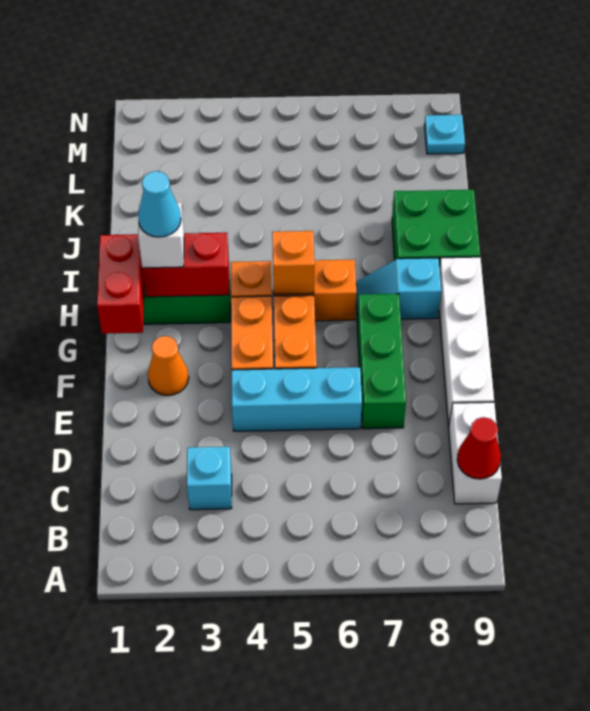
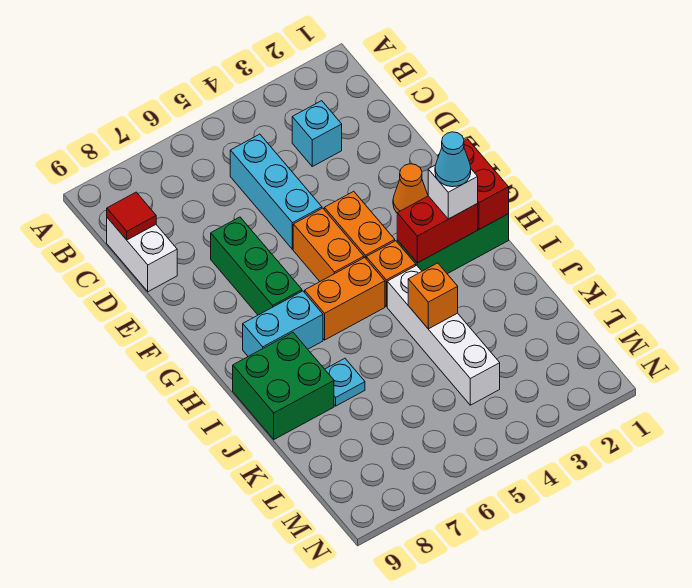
red cone C9 level 2 -> red tile C9 level 2
cyan brick E4:E6 level 1 -> cyan brick C5:E5 level 1
white brick E9:H9 level 1 -> white brick I4:L4 level 1
orange brick H5 level 2 -> orange brick J4 level 2
cyan slope H7:H8 level 1 top 8 -> cyan brick H7:H8 level 1
cyan plate M9 level 1 -> cyan plate J7 level 1

